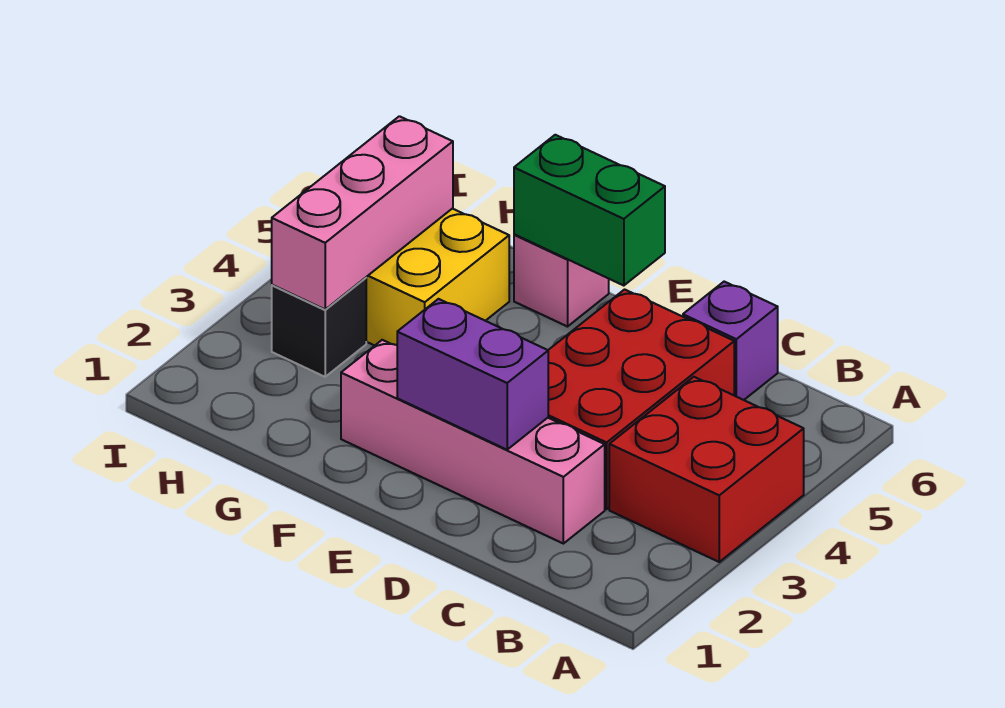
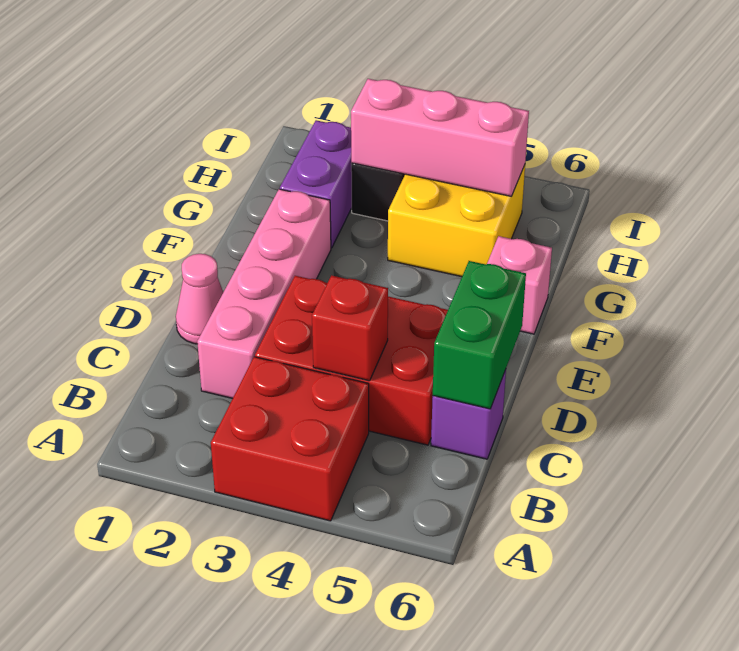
none -> red brick C4 level 2
none -> pink cone D1 level 1
purple brick D2:E2 level 2 -> purple brick G2:H2 level 1
green brick E6:F6 level 2 -> green brick C6:D6 level 2

